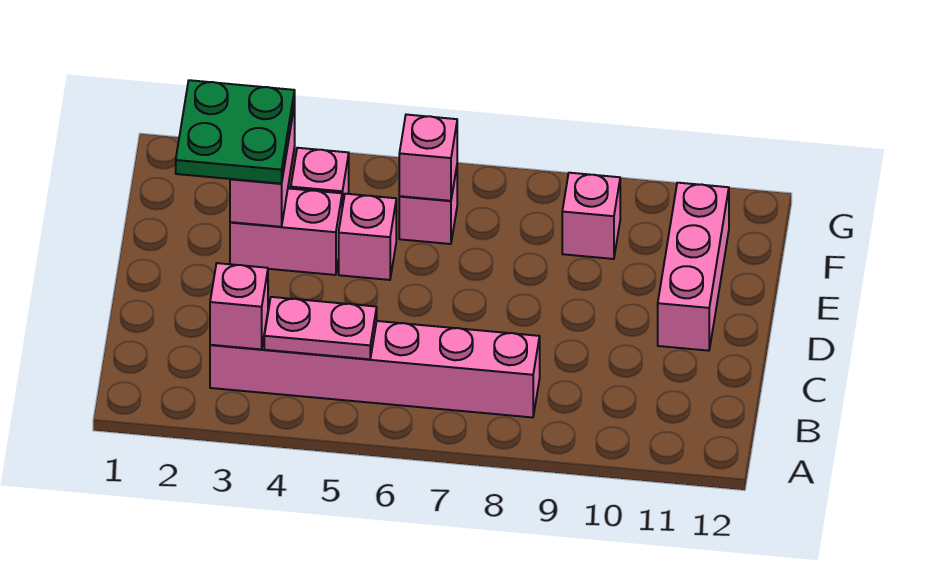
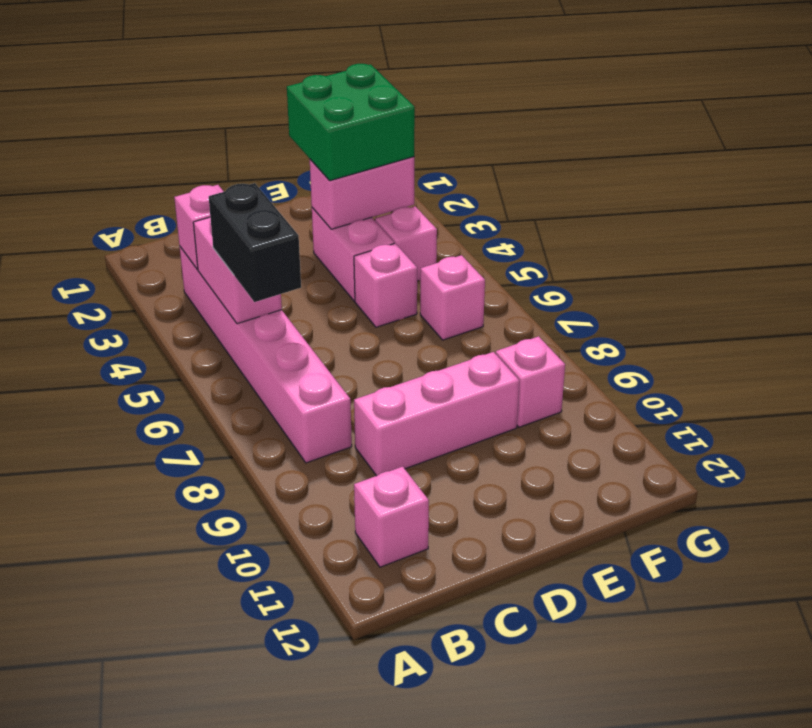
pink plate B4:B5 level 2 -> pink brick B4:B5 level 2
none -> black brick B5:B6 level 3
pink brick D11:F11 level 1 -> pink brick C9:E9 level 1
green plate E2:F3 level 3 -> green brick E2:F3 level 3
pink brick F6 level 2 -> pink brick B11 level 1

